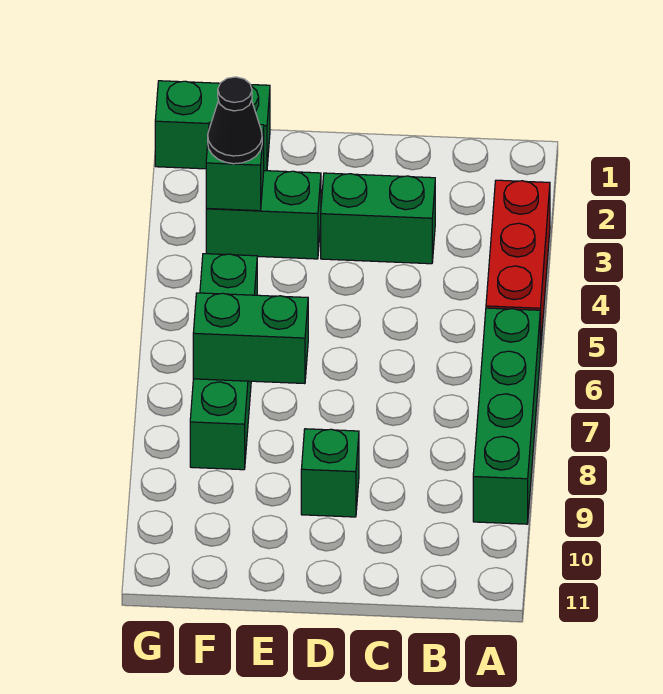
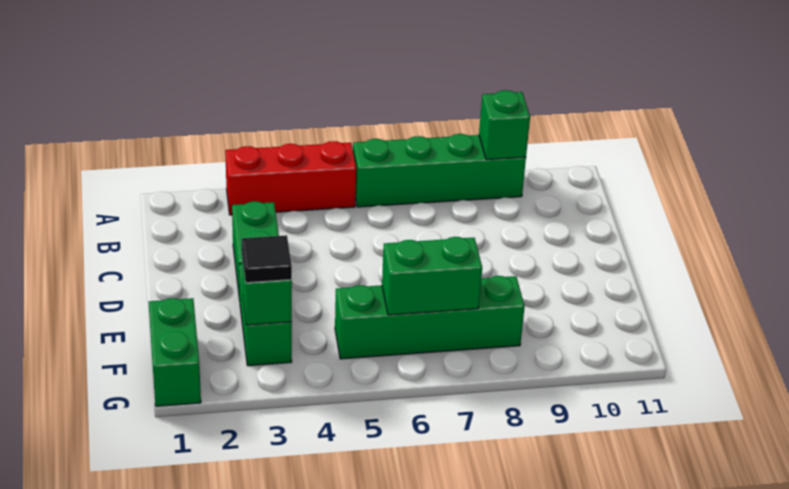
green brick D9 level 1 -> green brick A9 level 2
green brick E7:F7 level 2 -> green brick F6:F7 level 2
black cone F3 level 3 -> black tile F3 level 3

